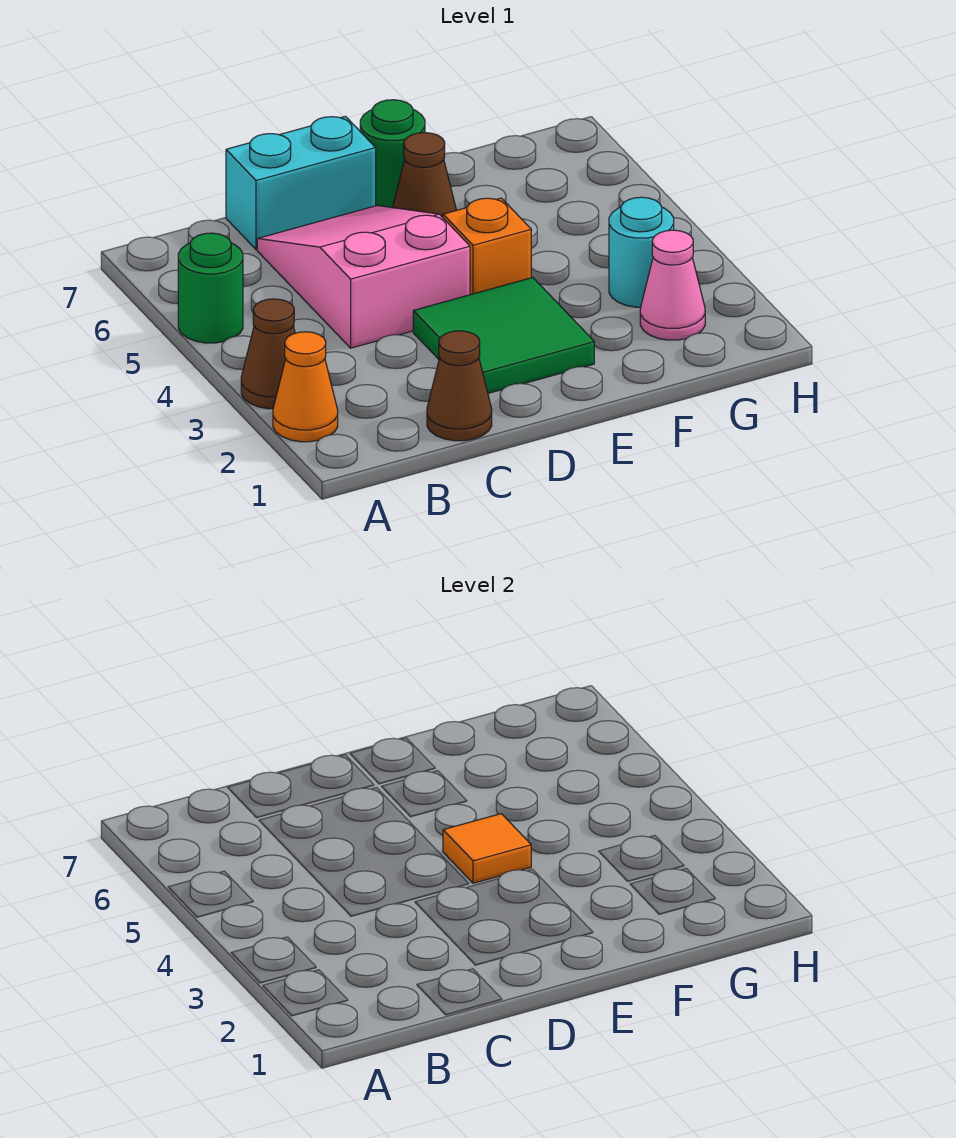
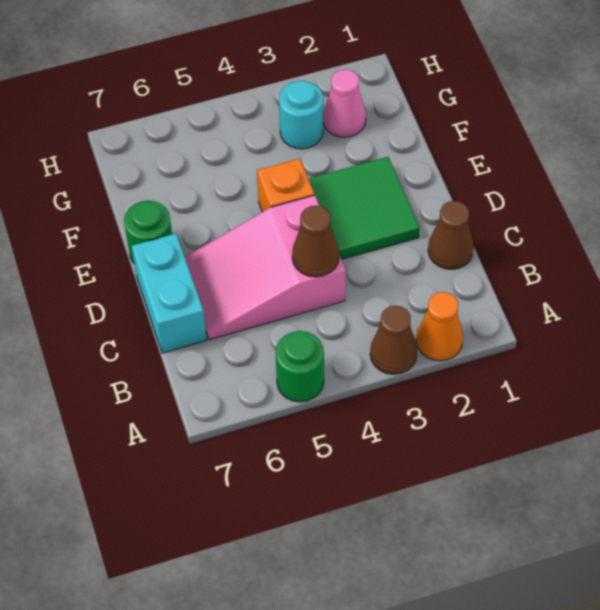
orange tile E4 level 2 -> none
brown cone E6 level 1 -> brown cone C4 level 2

